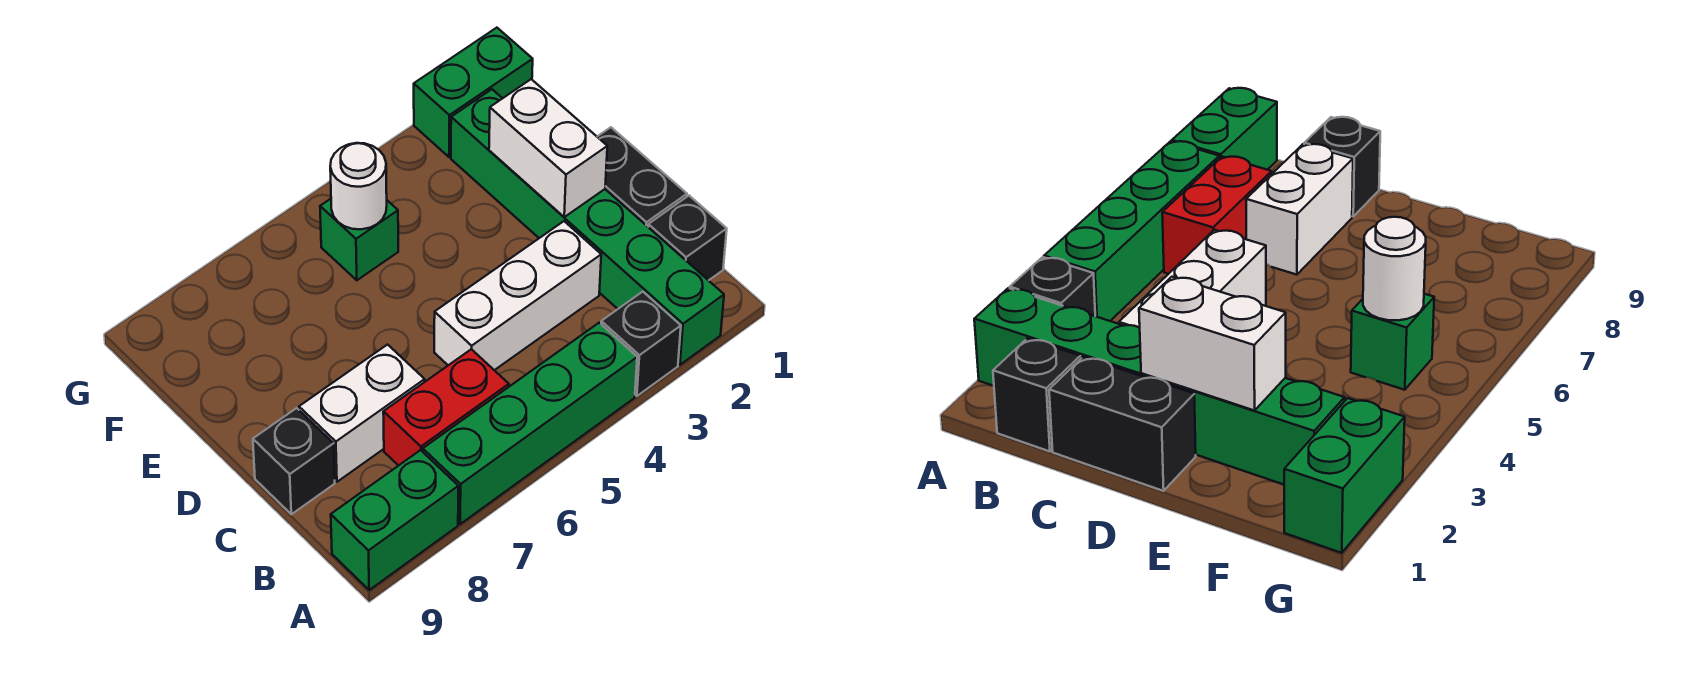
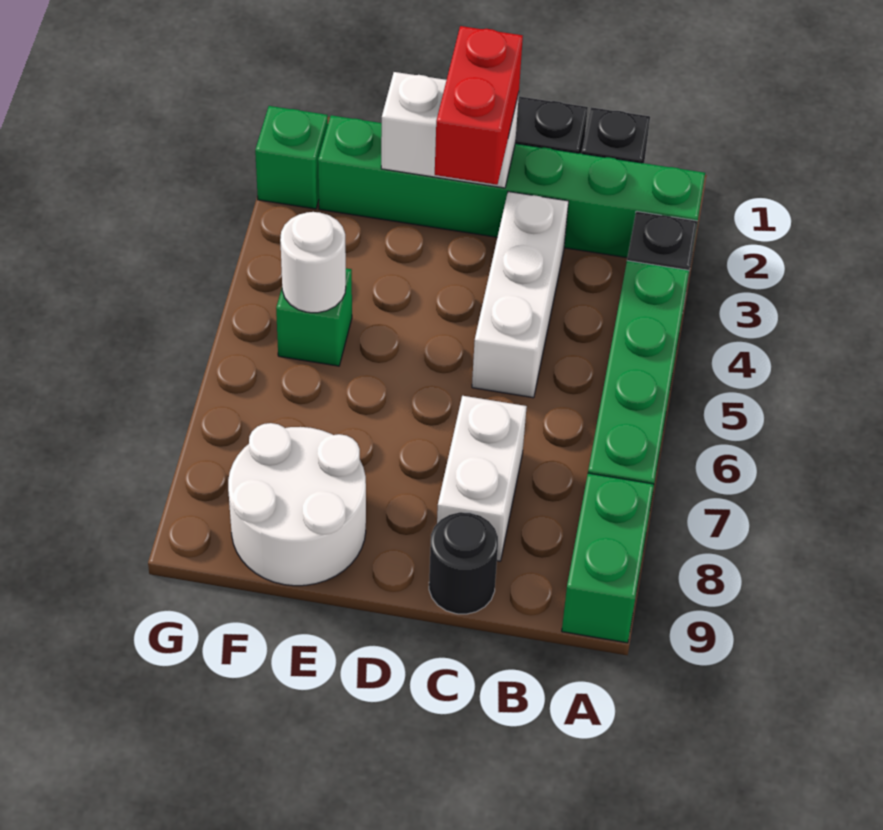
red brick B6:B7 level 1 -> red brick D2:D3 level 3
black brick C9 level 1 -> black round brick C9 level 1
none -> white round brick E8:F9 level 1
green brick G1:G2 level 1 -> green brick G2 level 1

